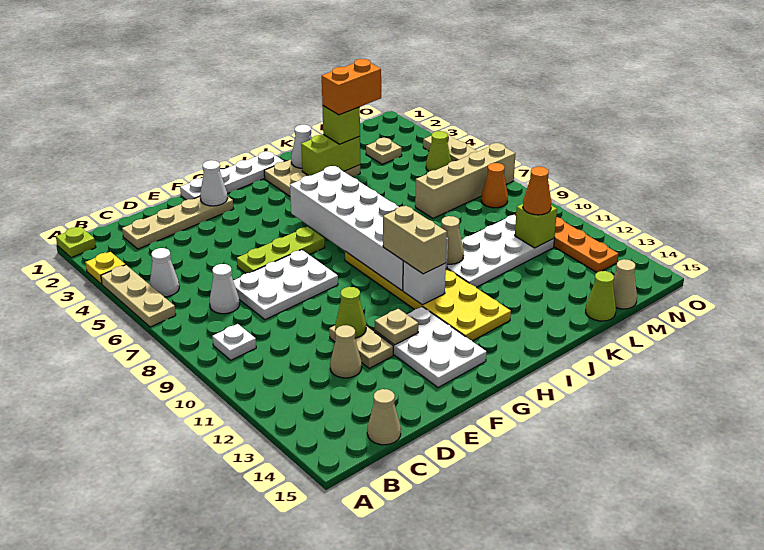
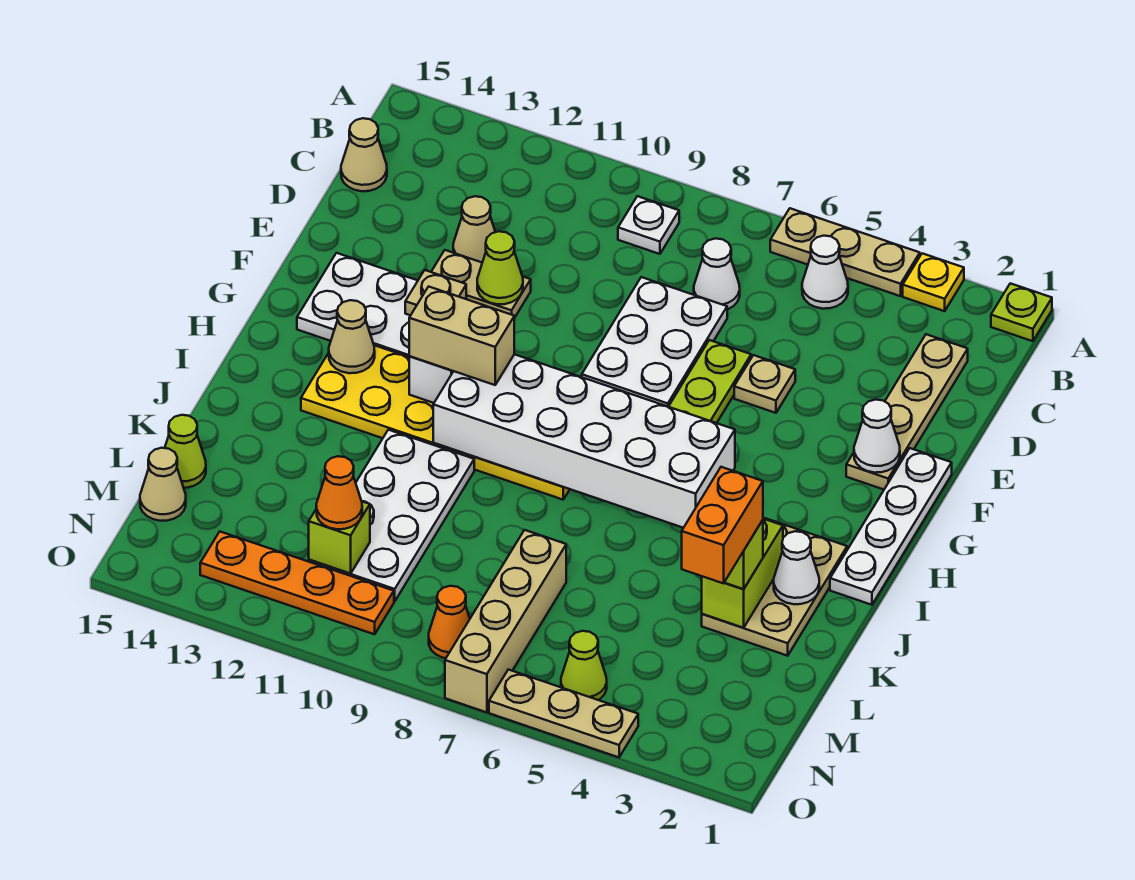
tan cone J10 level 2 -> tan cone H13 level 2
tan plate M3 level 1 -> tan plate E5 level 1

